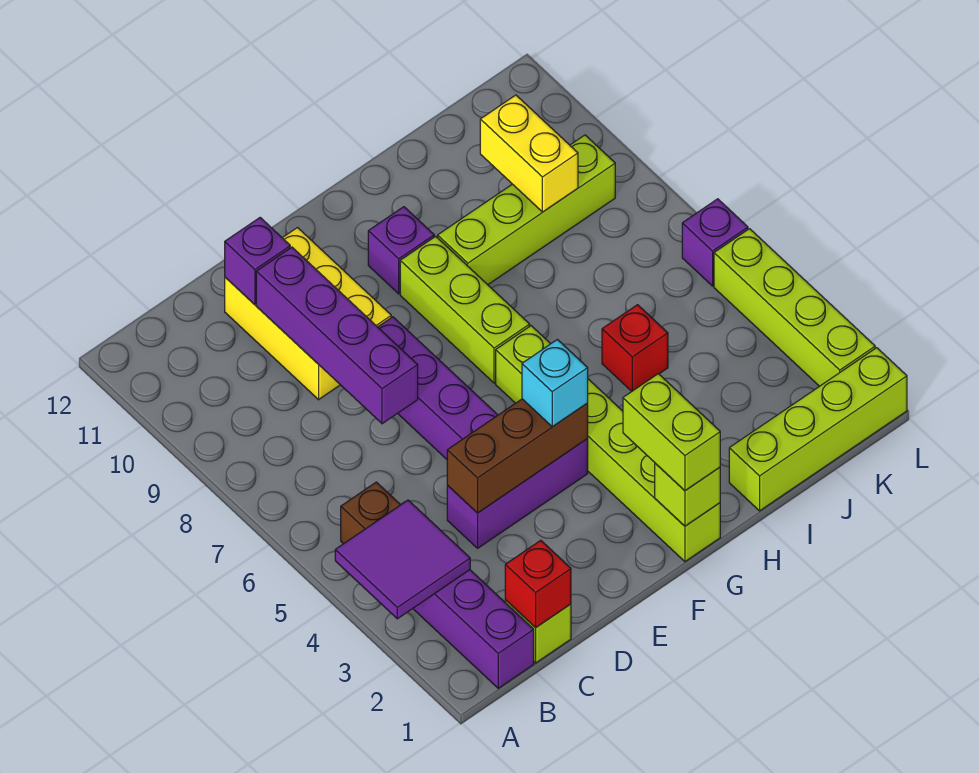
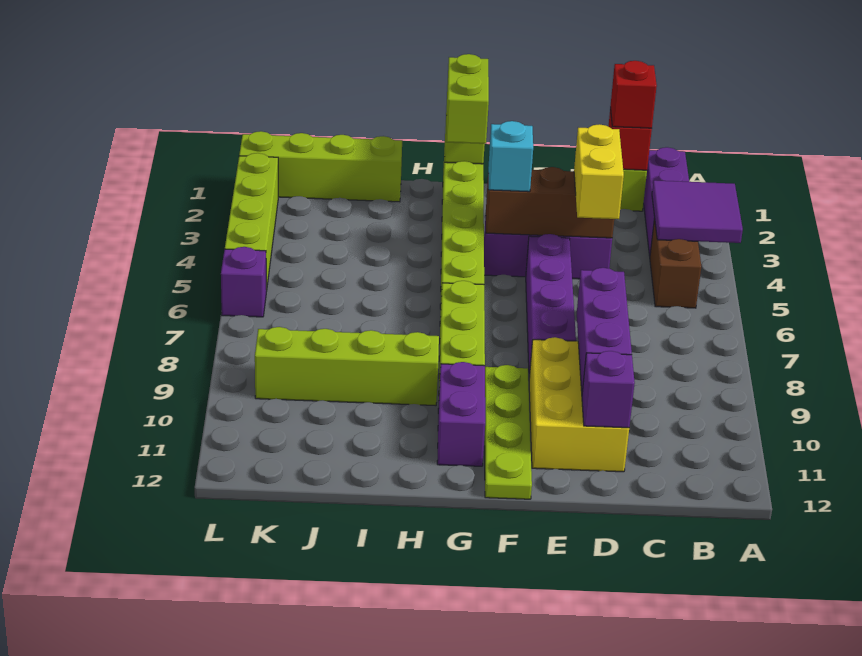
purple brick D7:D10 level 2 -> purple brick D8:D10 level 2
none -> lime plate F9:F12 level 1
purple brick G10 level 1 -> purple brick G10:G11 level 1
red brick I5 level 1 -> red brick C1 level 3
yellow brick J9:J10 level 2 -> yellow brick D4:D5 level 3

